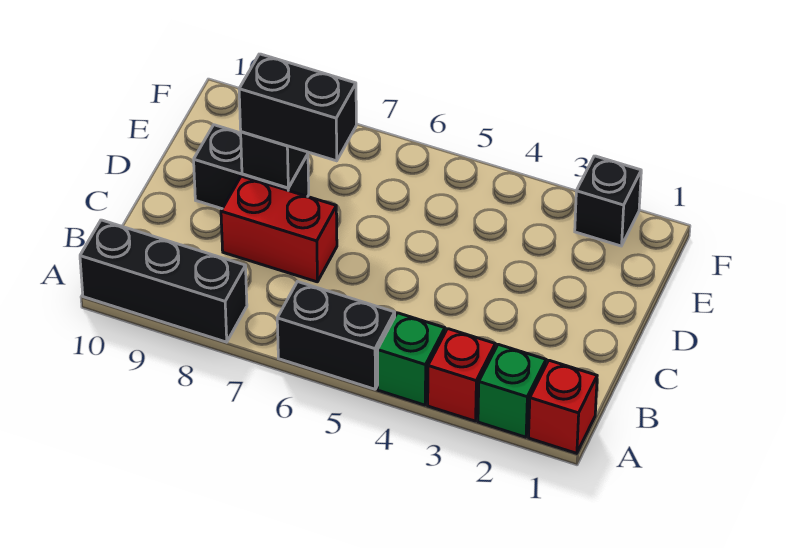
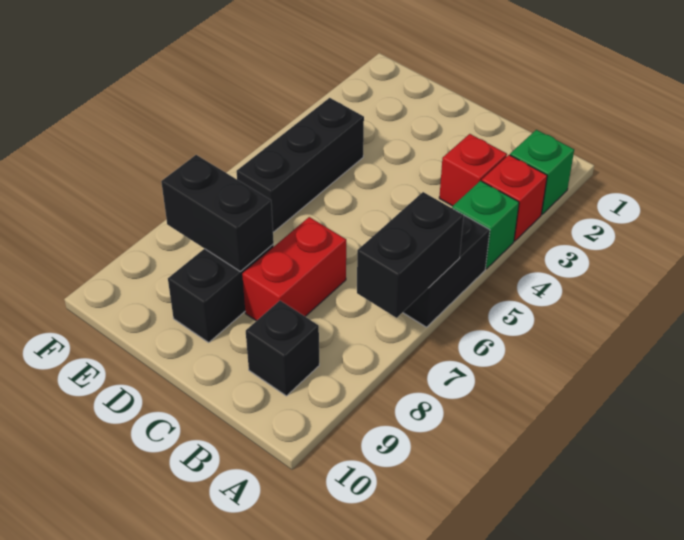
red brick A1 level 1 -> red brick B3 level 1
black brick A8:A10 level 1 -> black brick E4:E6 level 1
black brick D7:D8 level 3 -> black brick A6:A7 level 2
black brick F2 level 1 -> black brick B9 level 1

